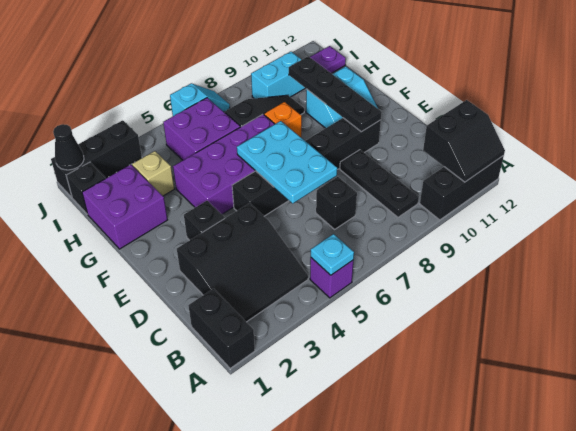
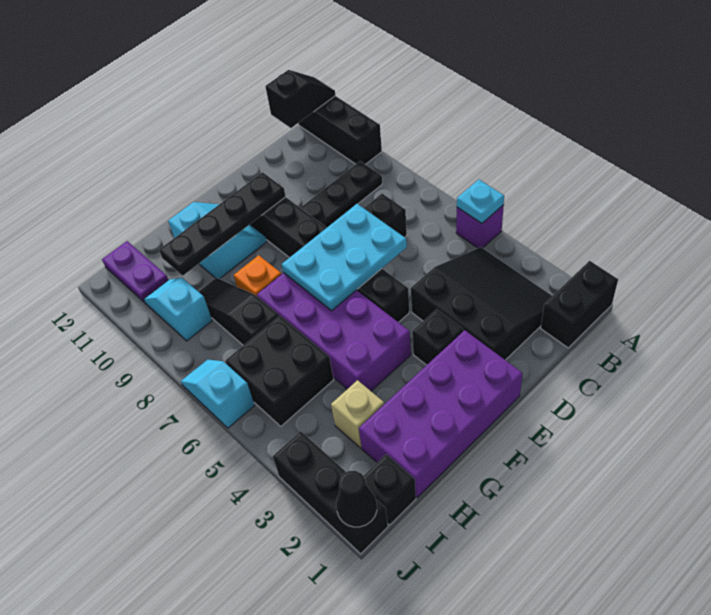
black slope A11:B12 level 2 top B -> black slope A12:B12 level 2 top B
purple brick G1:H2 level 1 -> purple brick E1:H2 level 1
purple brick H5:I6 level 1 -> black brick H5:I6 level 1
cyan brick I9:I10 level 1 -> cyan slope I9:I10 level 1 top 9

